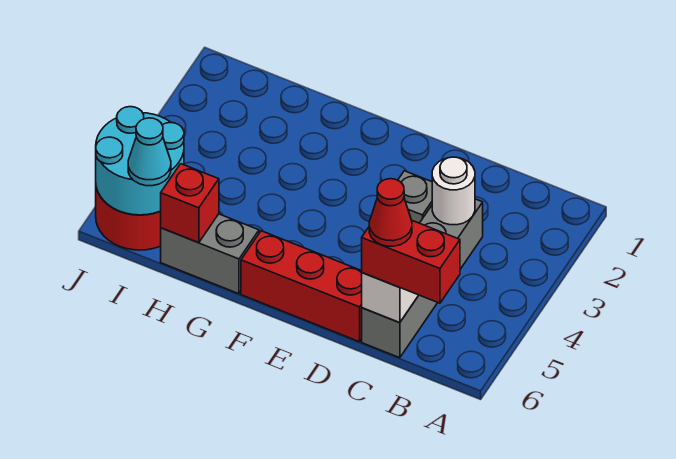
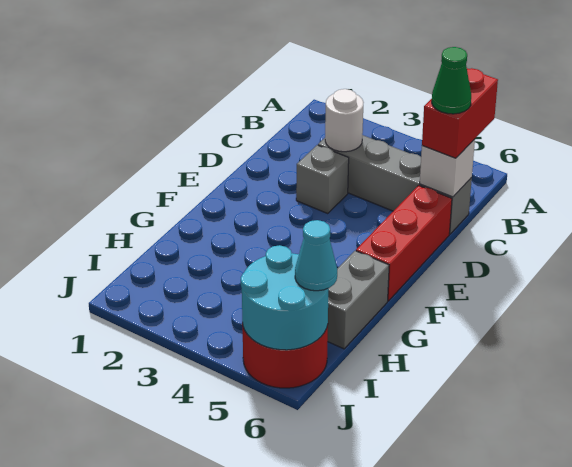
red cone C6 level 4 -> green cone C6 level 4
red brick H6 level 2 -> none

